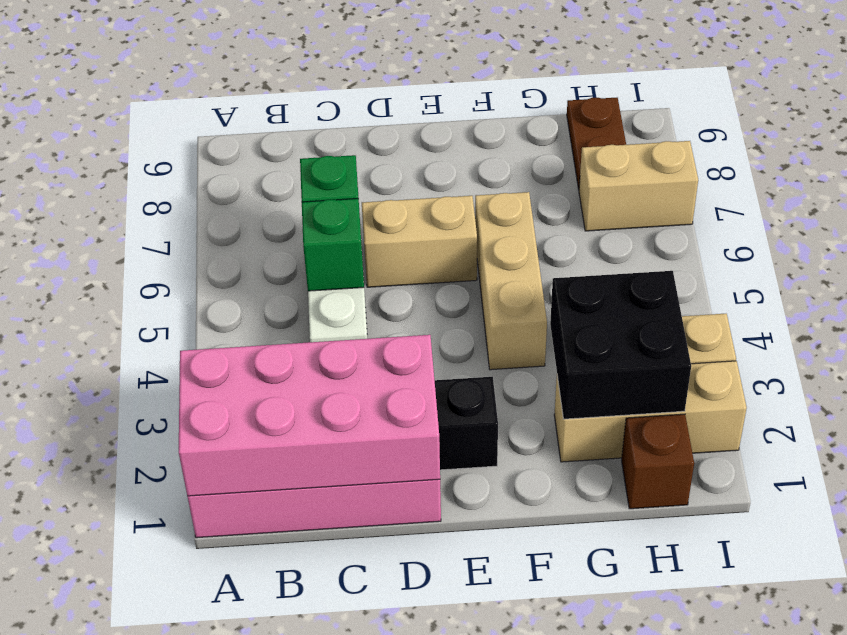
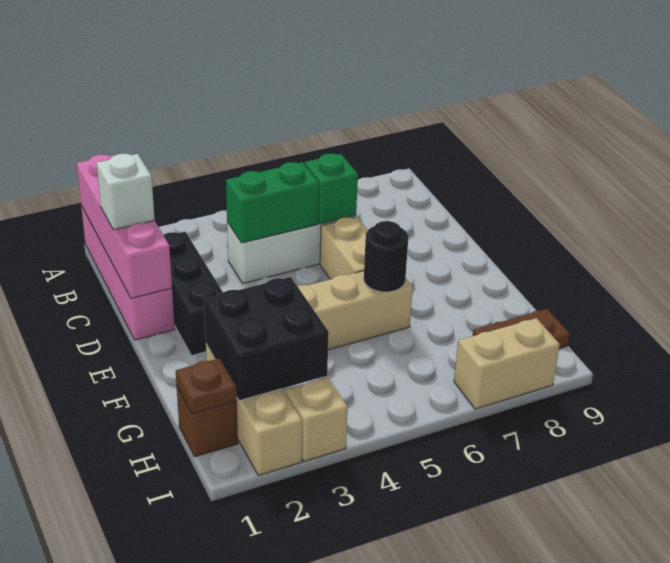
pink brick A1:D2 level 2 -> pink brick A1:D1 level 2
none -> white brick C1 level 3
green brick C5 level 2 -> green brick C4:C5 level 2
none -> black round brick F6 level 2
none -> brown plate H1 level 2
tan brick H7:I7 level 1 -> tan brick I7:I8 level 1

